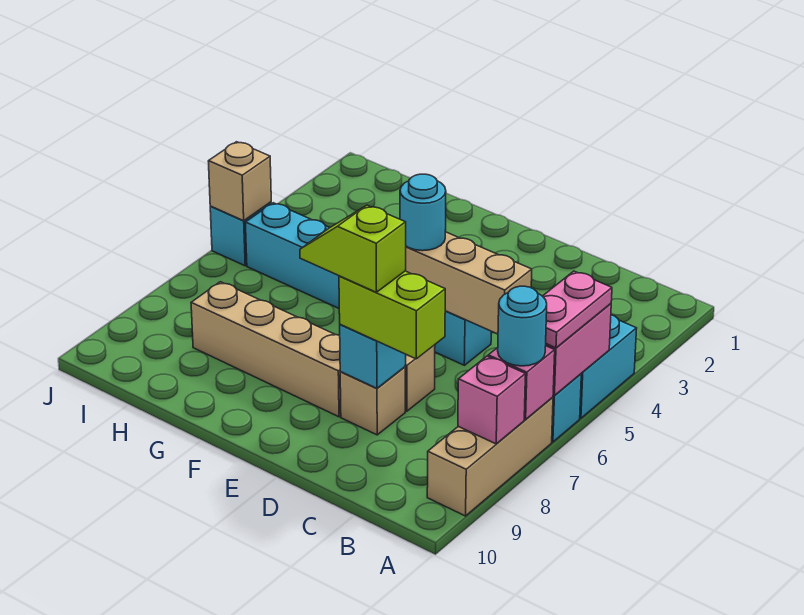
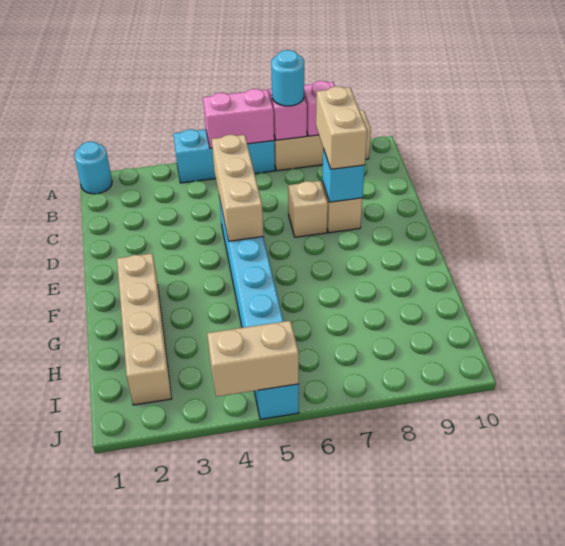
pink plate A5:A6 level 3 -> none
lime brick C8:D8 level 3 -> tan brick C8:D8 level 3
lime slope D8:E8 level 4 top D -> none
cyan round brick E5 level 3 -> cyan round brick A1 level 1
tan brick E8:H8 level 1 -> tan brick F2:I2 level 1
tan brick J5 level 2 -> tan brick J4:J5 level 2

